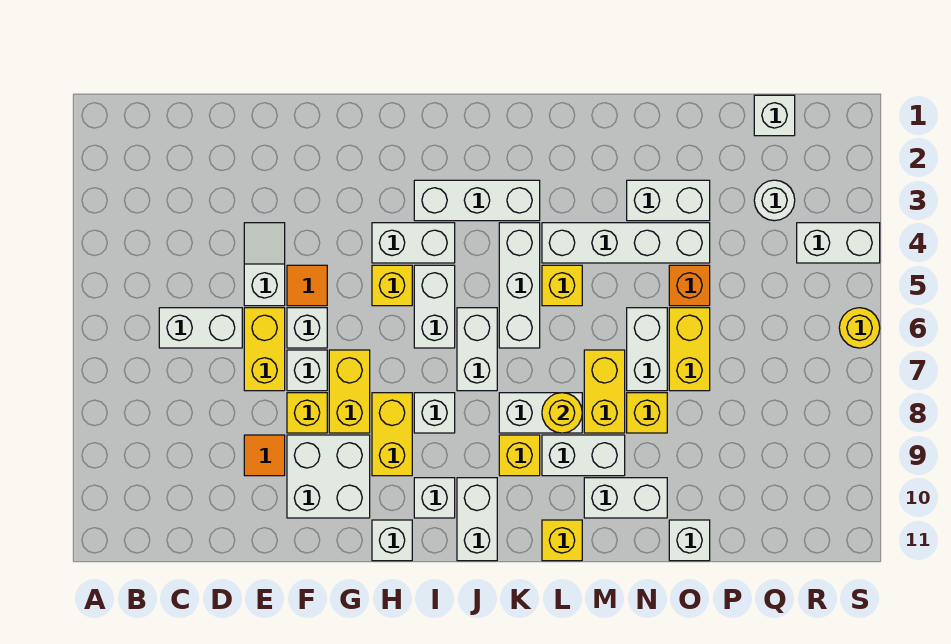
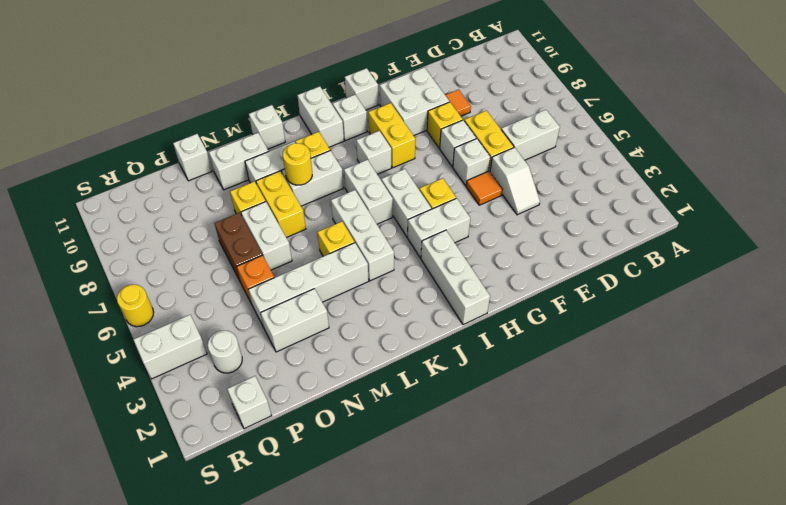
yellow brick G7:G8 level 1 -> none
white brick I3:K3 level 1 -> white brick I1:I3 level 1
yellow brick L11 level 1 -> white brick L11 level 1
yellow brick O6:O7 level 1 -> brown brick O6:O7 level 1

